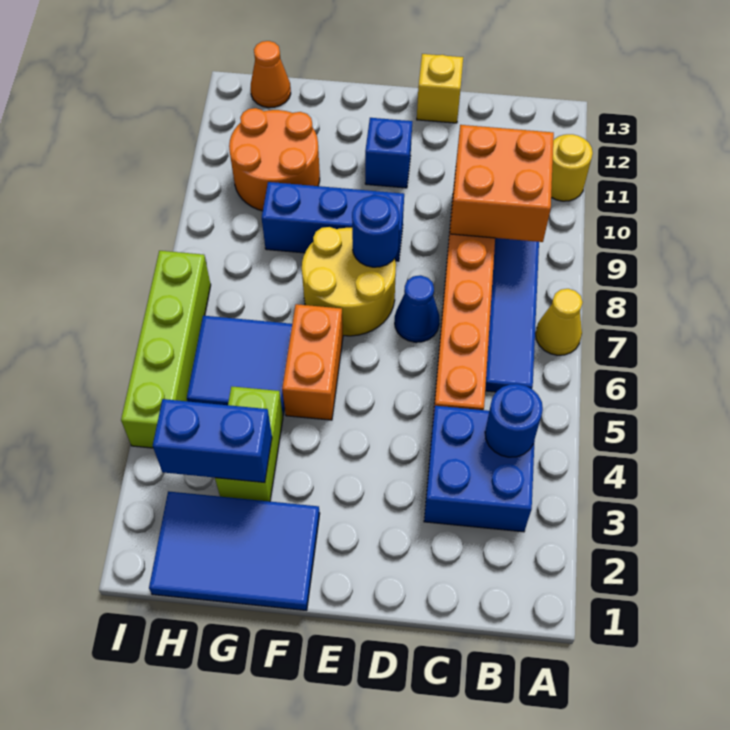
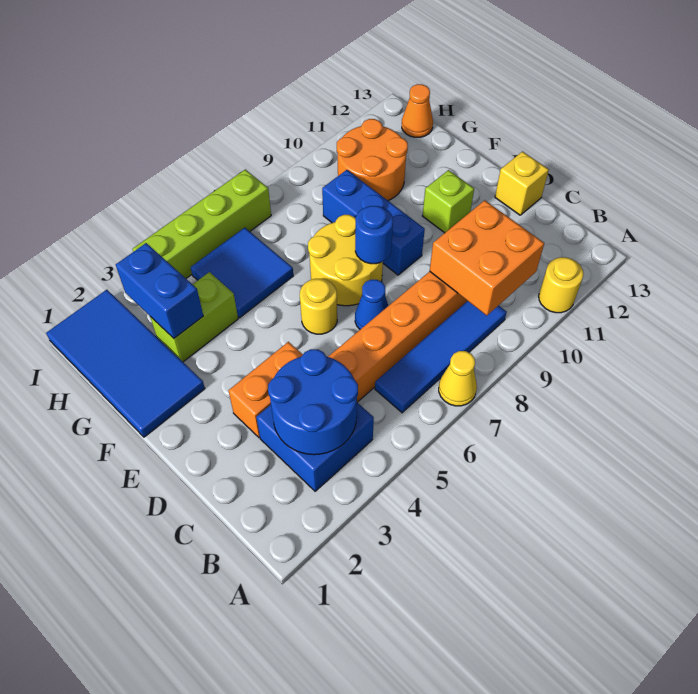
blue round brick B4 level 2 -> blue round brick B3:C4 level 2
none -> yellow round brick E6 level 1
blue brick E11 level 1 -> lime brick E11 level 1
blue tile F1:H2 level 1 -> blue tile F1:I2 level 1
orange brick F5:F6 level 1 -> orange brick D3:D4 level 1

